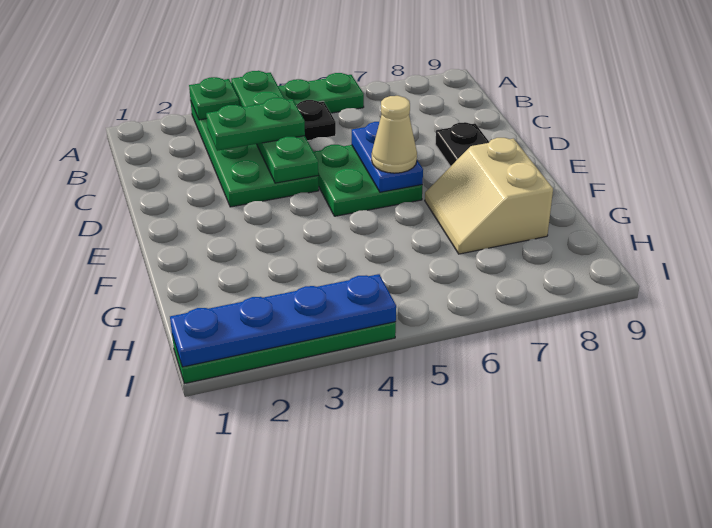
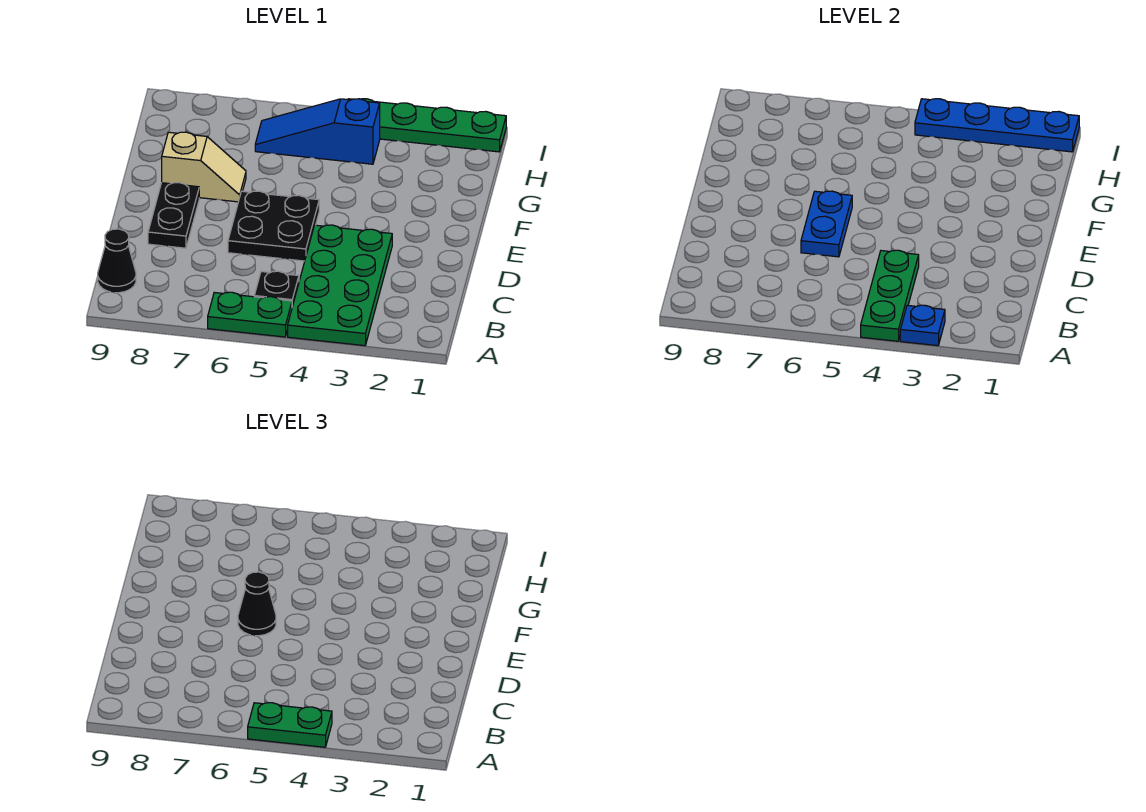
green plate A3 level 2 -> blue plate A3 level 2
green plate A4:D4 level 2 -> green plate A4:C4 level 2
none -> black cone B9 level 1
green plate C3:C4 level 3 -> green plate A4:A5 level 3
green plate D5:E6 level 1 -> black plate D5:E6 level 1
tan cone E6 level 3 -> black cone E6 level 3
tan slope F7:G8 level 1 top 8 -> tan slope F7:F8 level 1 top 8
none -> blue slope H4:H6 level 1 top 4

